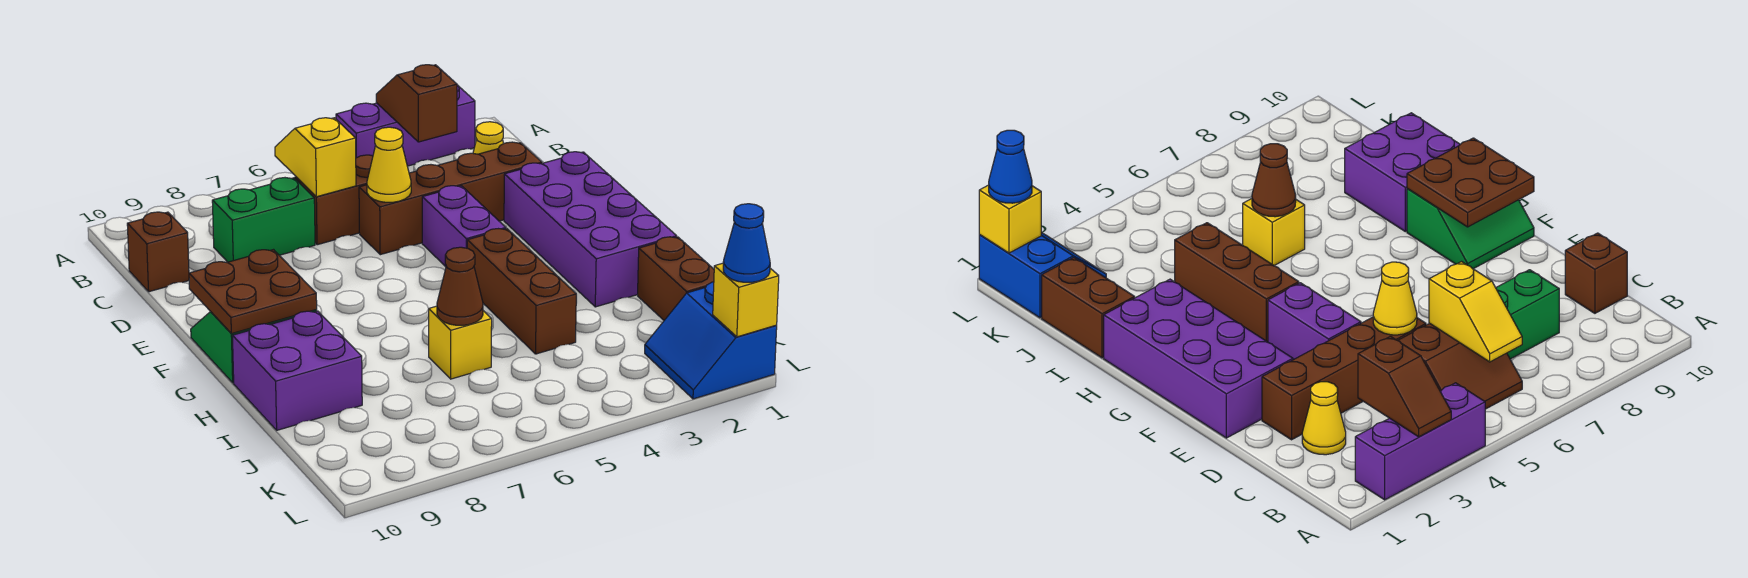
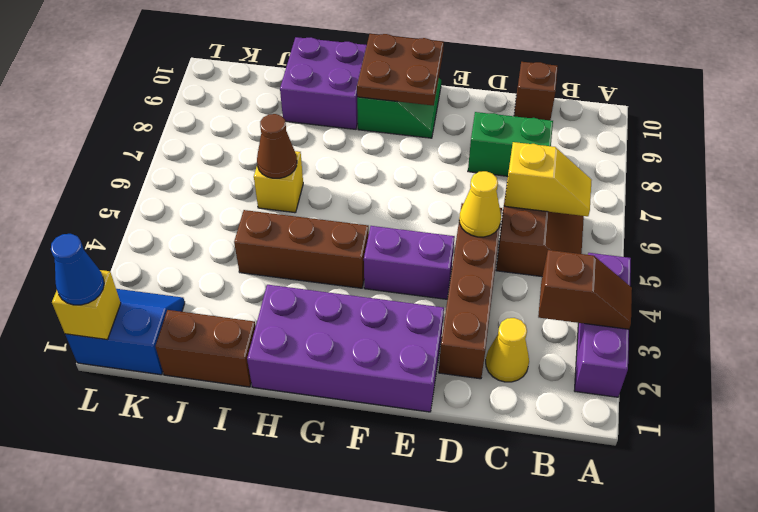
green brick C7:C8 level 1 -> green brick C8:D8 level 1

